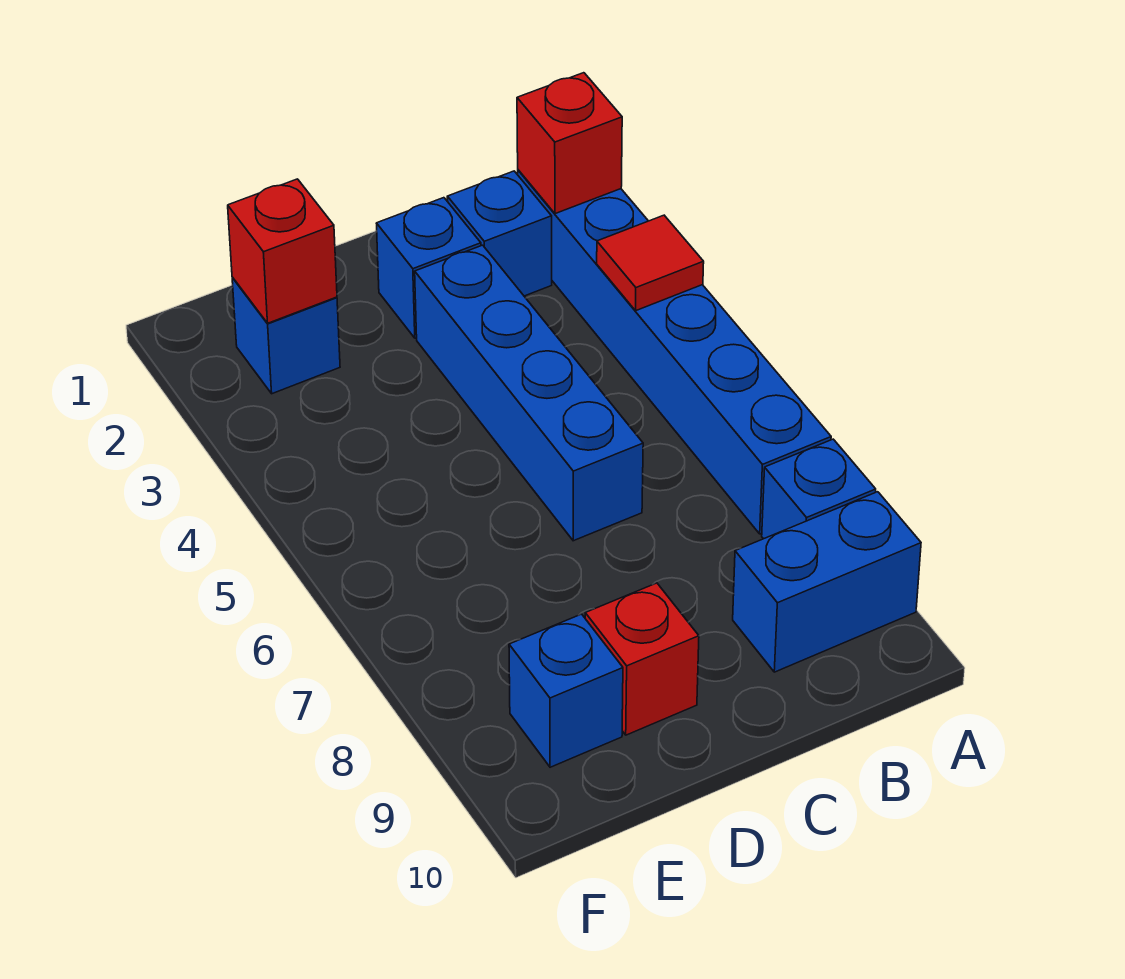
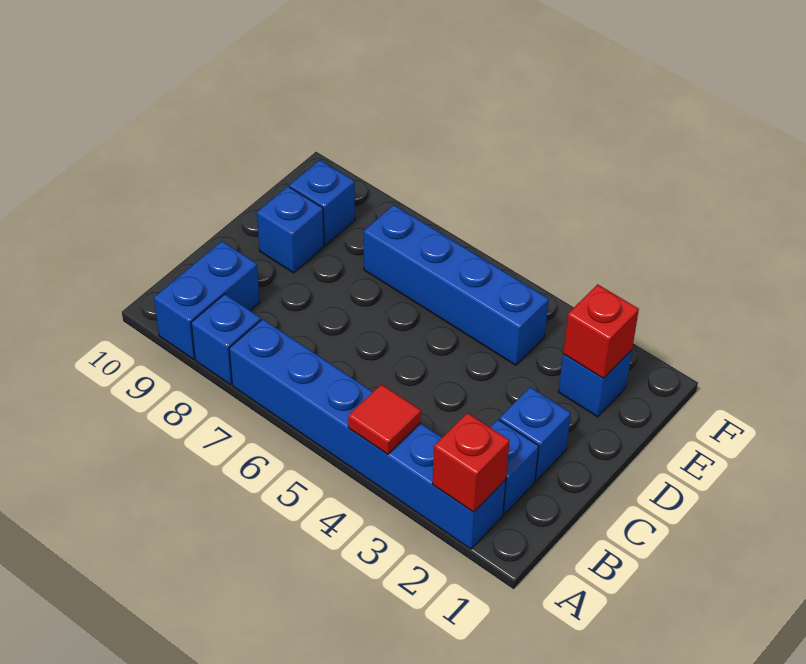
blue brick C3:C6 level 1 -> blue brick E4:E7 level 1
red brick D9 level 1 -> blue brick D9 level 1

